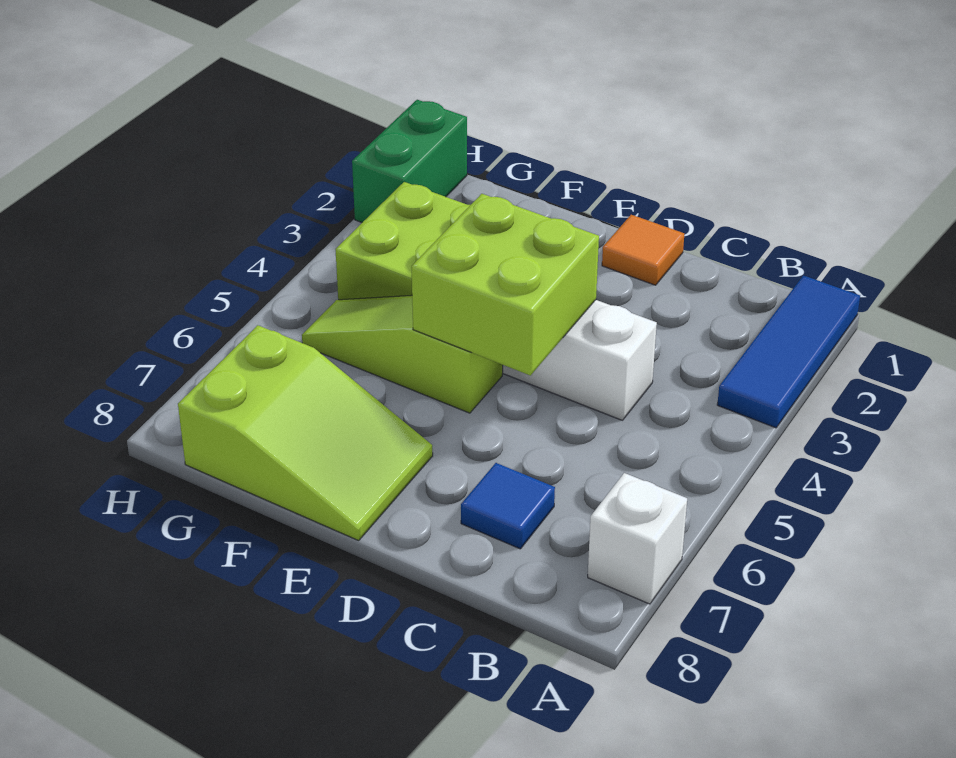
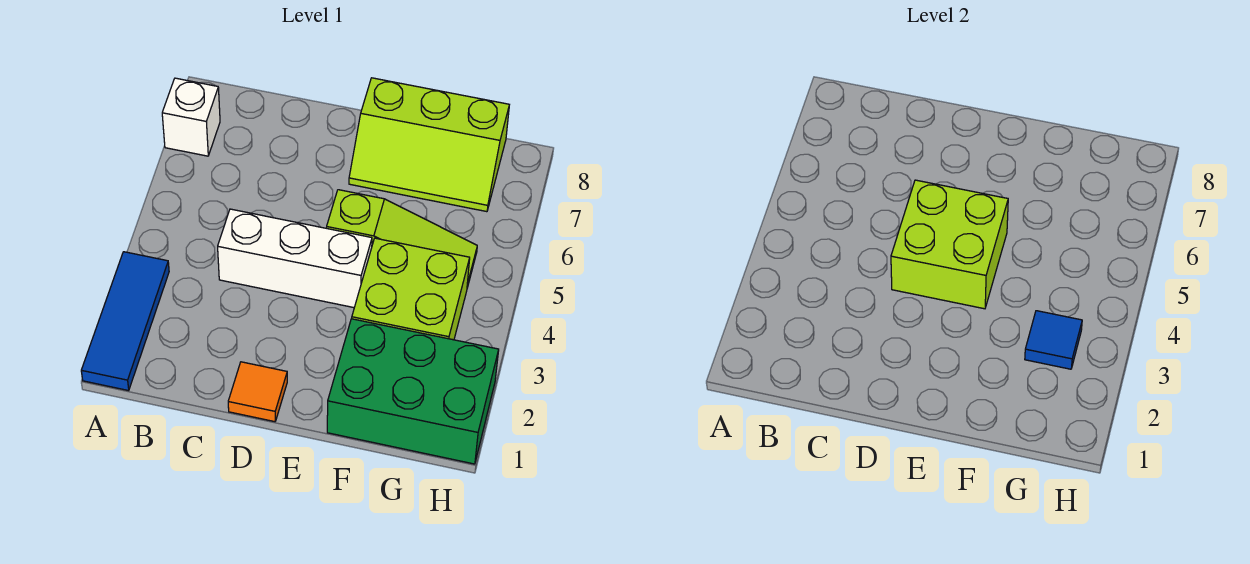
blue tile C7 level 1 -> blue tile G3 level 2
lime slope E7:G8 level 1 top G -> lime slope E7:G8 level 1 top 8
green brick H1:H2 level 1 -> green brick F1:H2 level 1

